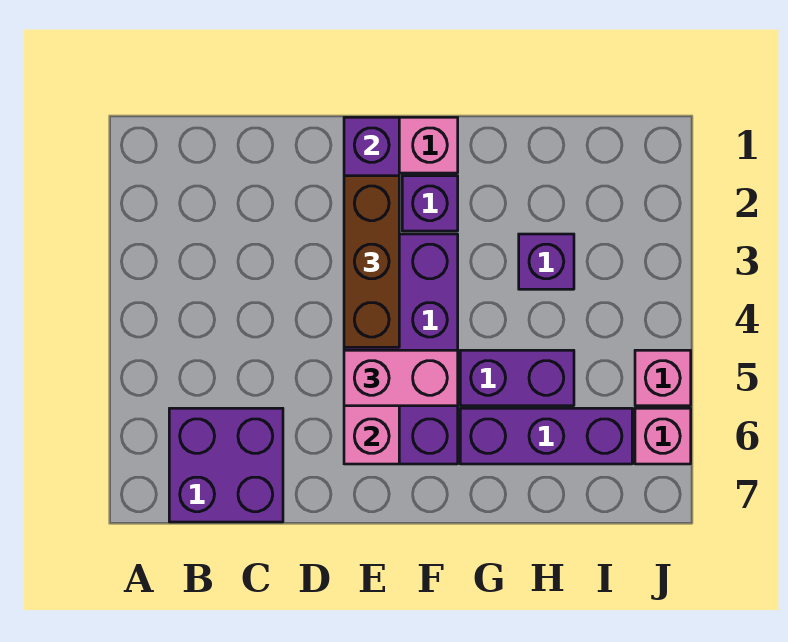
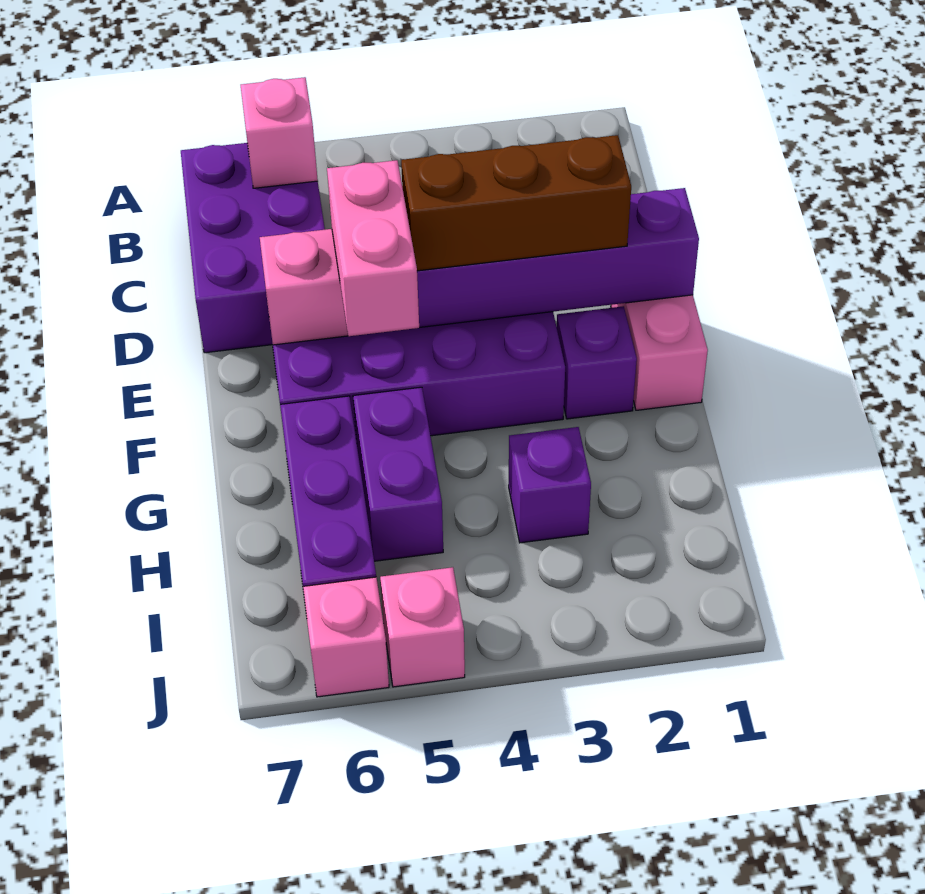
purple brick B6:C7 level 1 -> purple brick B6:D7 level 1
none -> pink brick B6 level 2

